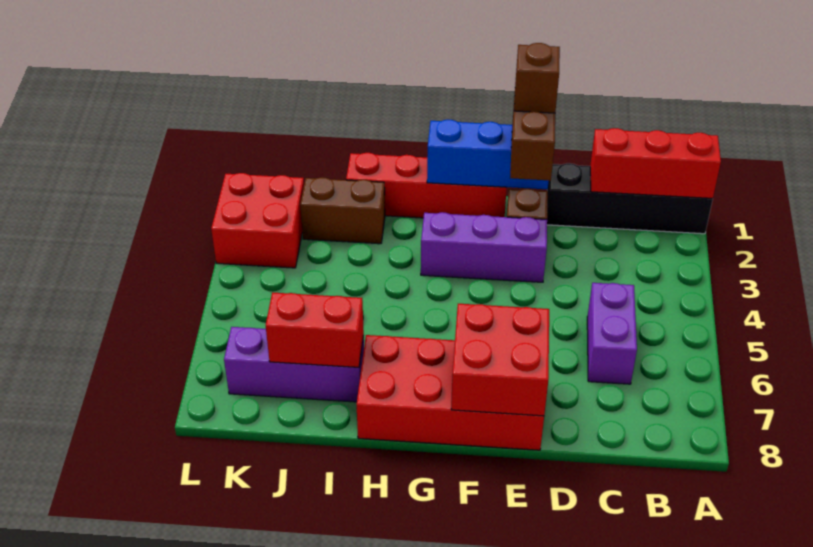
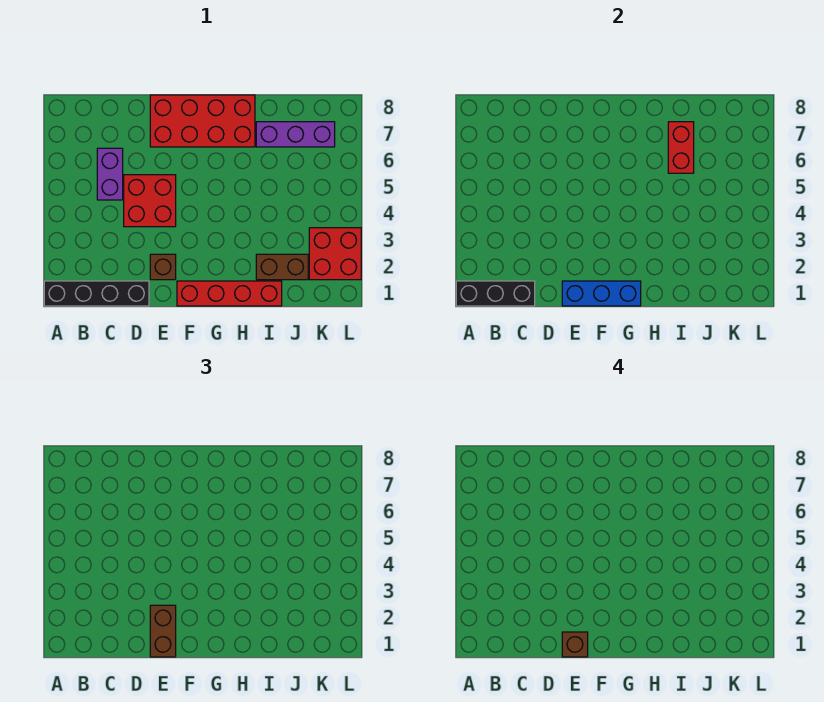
red brick A1:C1 level 2 -> black brick A1:C1 level 2
purple brick E3:G3 level 1 -> none
red brick E7:F8 level 2 -> red brick D4:E5 level 1
red brick I7:J7 level 2 -> red brick I6:I7 level 2

